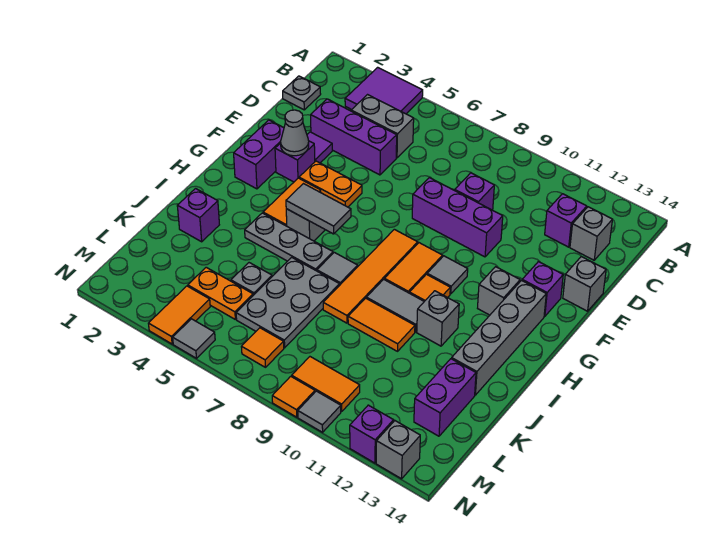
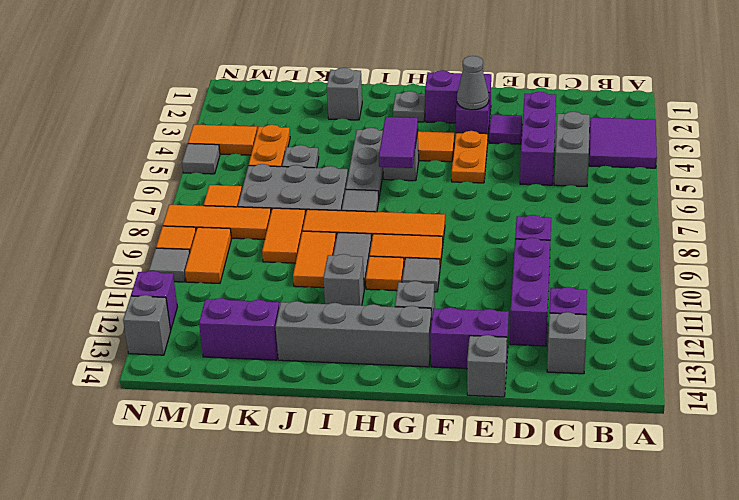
grey plate C1 level 1 -> grey plate H2 level 1
purple brick E8:E10 level 1 -> purple brick D10:D12 level 1
purple brick F13 level 1 -> purple brick E13:F13 level 1
grey tile H5:H6 level 2 -> purple tile H5:H6 level 2
purple brick J2 level 1 -> grey brick J2 level 1
none -> orange tile K8:K9 level 1
none -> orange tile L8:N8 level 1

